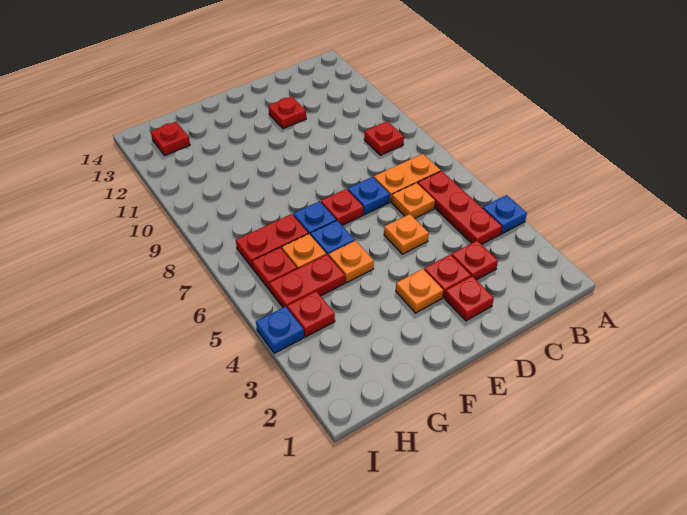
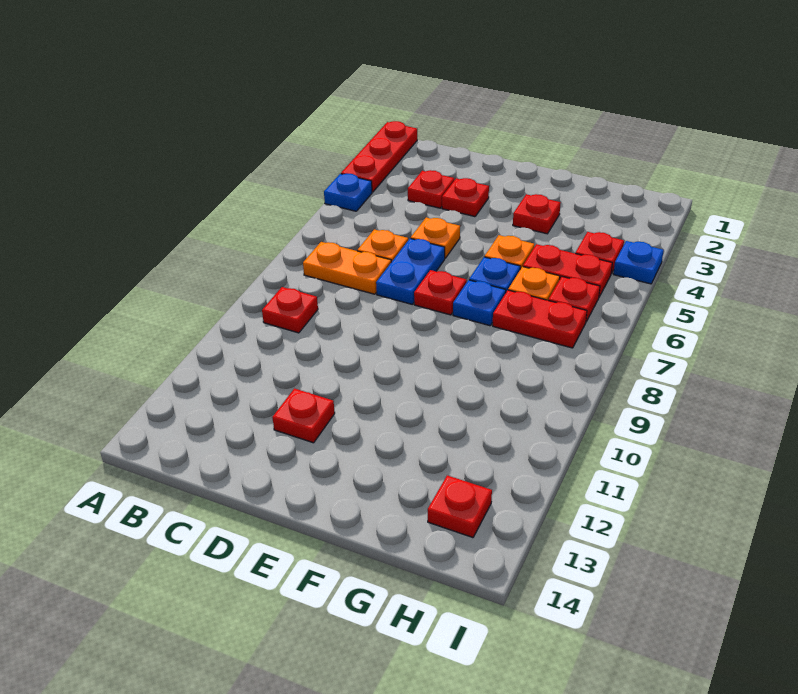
red plate B4:B6 level 1 -> red plate A1:A3 level 1
red plate D2 level 1 -> red plate F3 level 1
blue plate D7 level 1 -> blue plate D6:D7 level 1
orange plate E3 level 1 -> none

